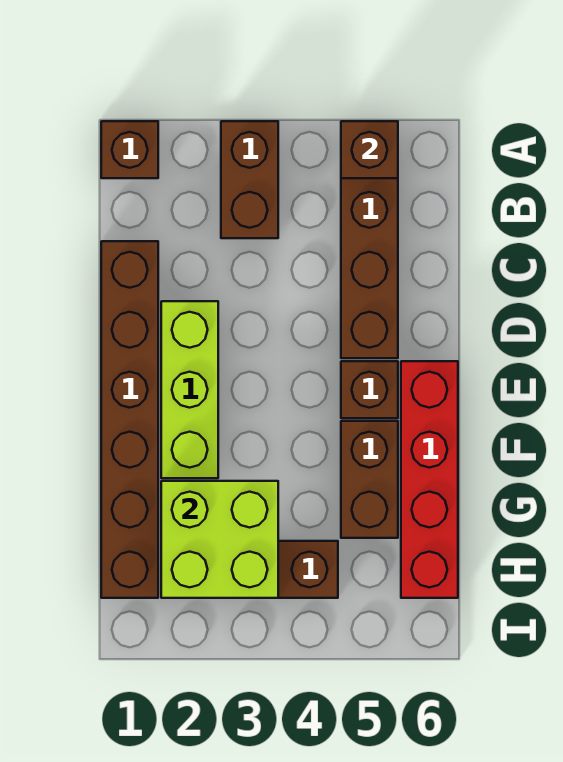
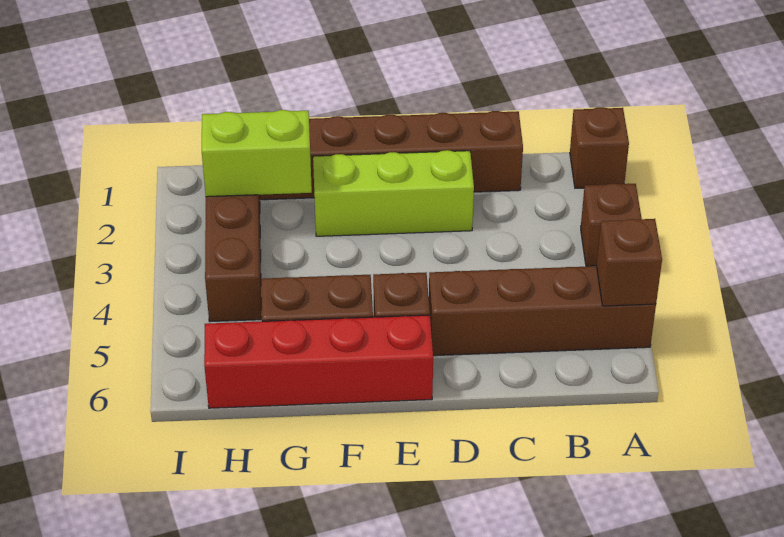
brown brick A3:B3 level 1 -> brown brick A3 level 1
lime brick G2:H3 level 2 -> lime brick G2:H2 level 2

